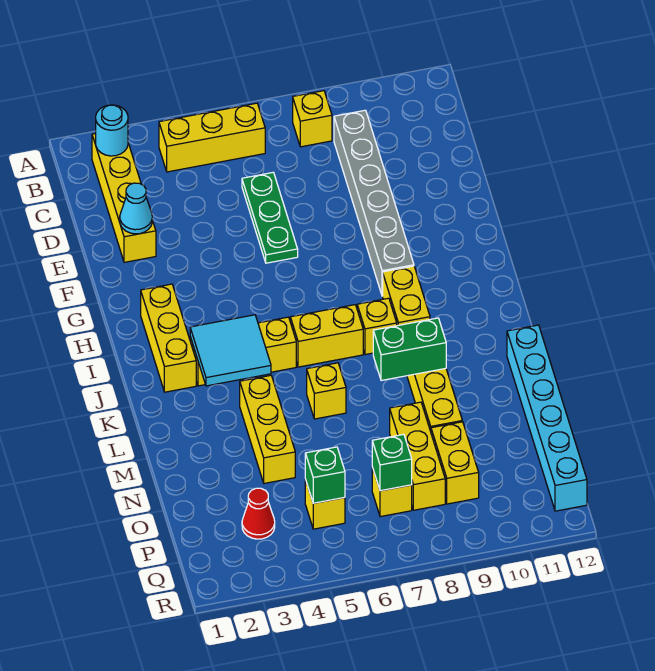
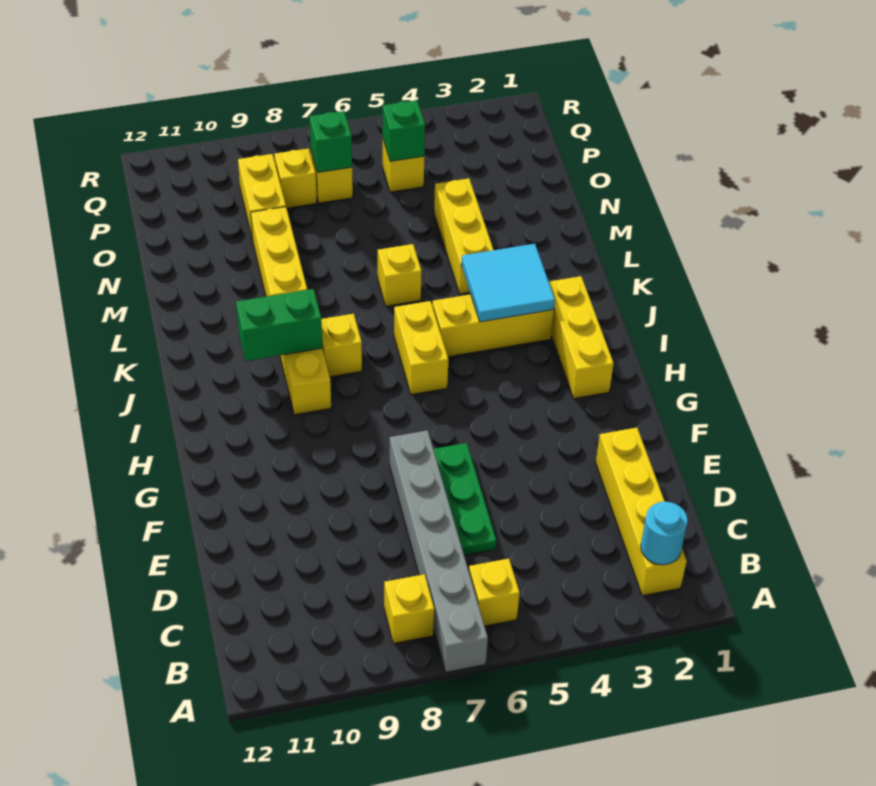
yellow brick B4:B6 level 1 -> yellow brick B6 level 1
grey brick C9:H9 level 1 -> grey brick A7:F7 level 1
cyan cone E2 level 2 -> none
yellow brick J6:J7 level 1 -> yellow brick I6:J6 level 1
green brick L8:L9 level 2 -> green brick J9:J10 level 2
cyan brick L12:Q12 level 1 -> none
yellow brick N8:P8 level 1 -> yellow brick P8 level 1
red cone P3 level 1 -> none

